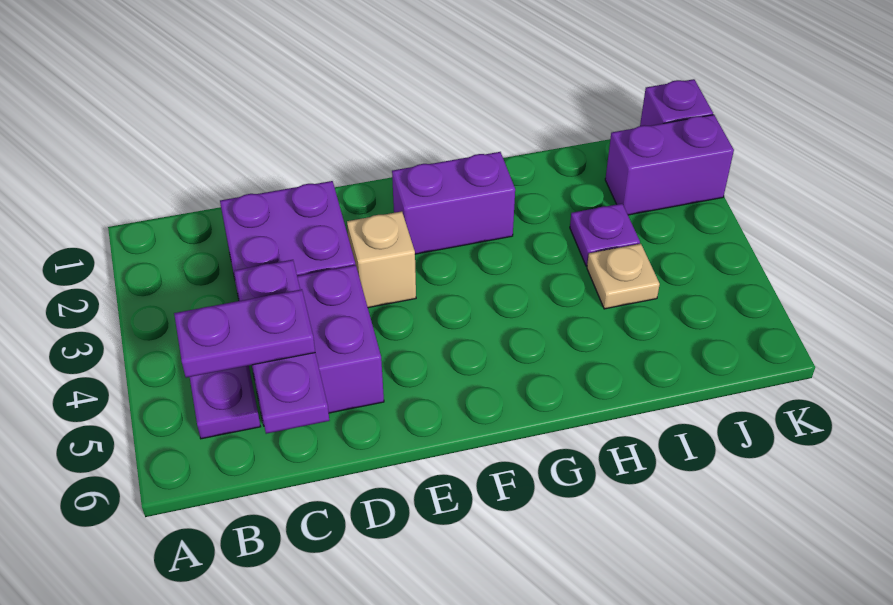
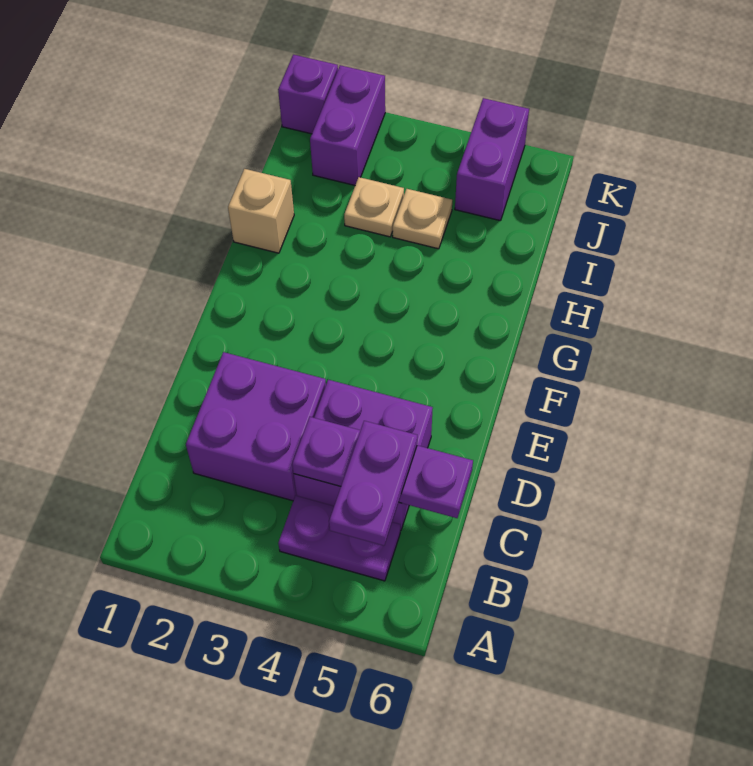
tan brick E3 level 1 -> tan brick H1 level 1
purple brick F2:G2 level 1 -> purple brick J5:K5 level 1
purple plate I3 level 1 -> tan plate I3 level 1

